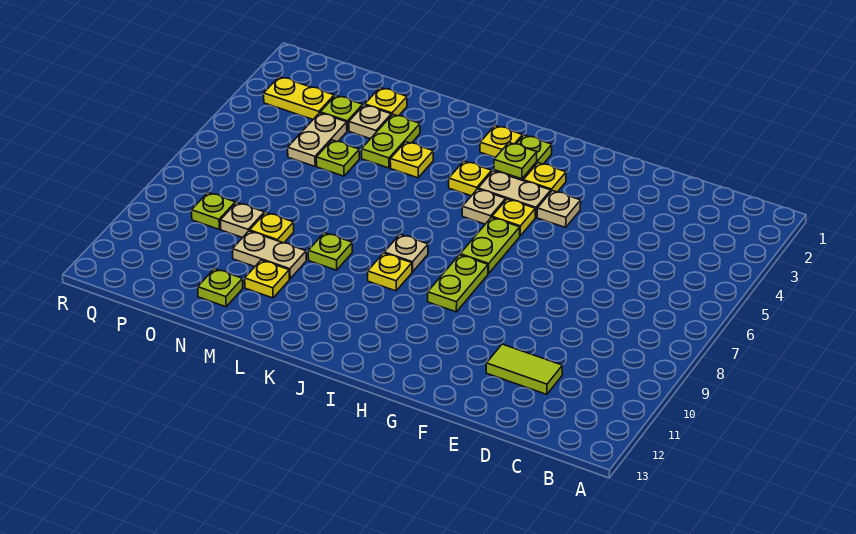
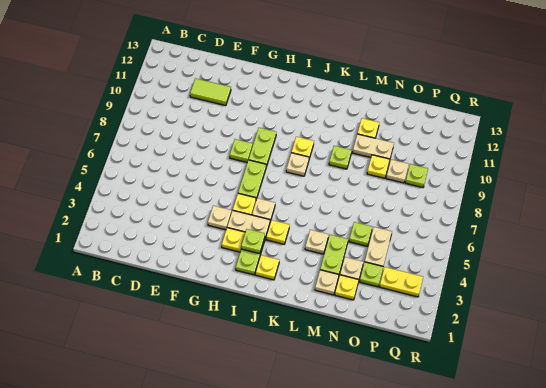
yellow plate L4 level 1 -> tan plate L4 level 1
none -> tan plate M2 level 1
lime plate N12 level 1 -> lime plate G8 level 1

